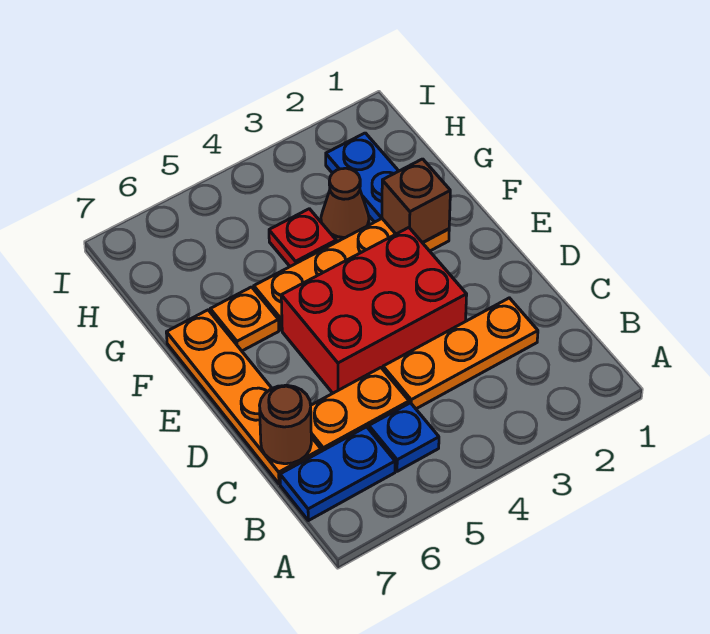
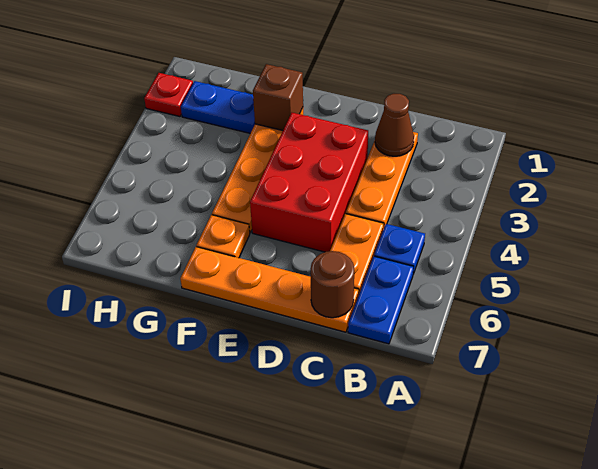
brown cone G3 level 1 -> brown cone C2 level 2
red plate G4 level 1 -> red plate I2 level 1

